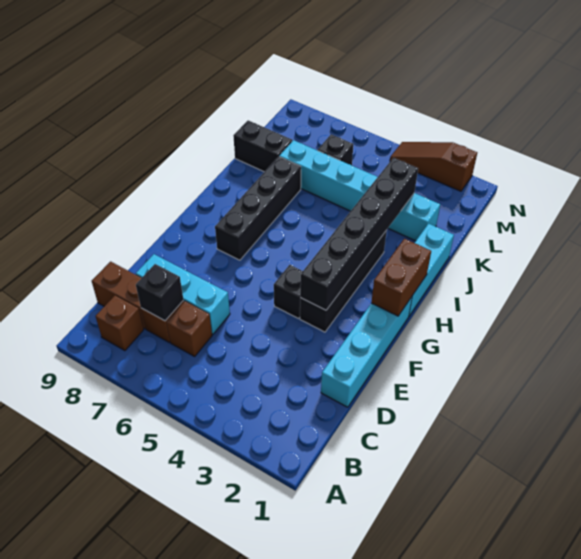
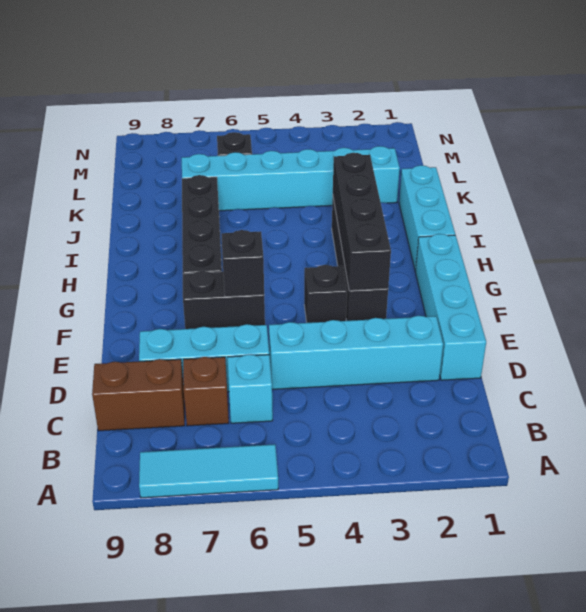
none -> cyan tile A6:A8 level 1
brown brick B8 level 1 -> none
brown brick C6 level 1 -> cyan brick C6 level 1
black brick C7 level 2 -> black brick F6 level 2
none -> cyan brick D2:D5 level 1
black brick F3:K3 level 2 -> black brick F3:I3 level 2
brown brick G1:H1 level 2 -> none
black brick K8:K9 level 1 -> black brick F6:F7 level 1
brown slope N2:N4 level 1 top 2 -> none

